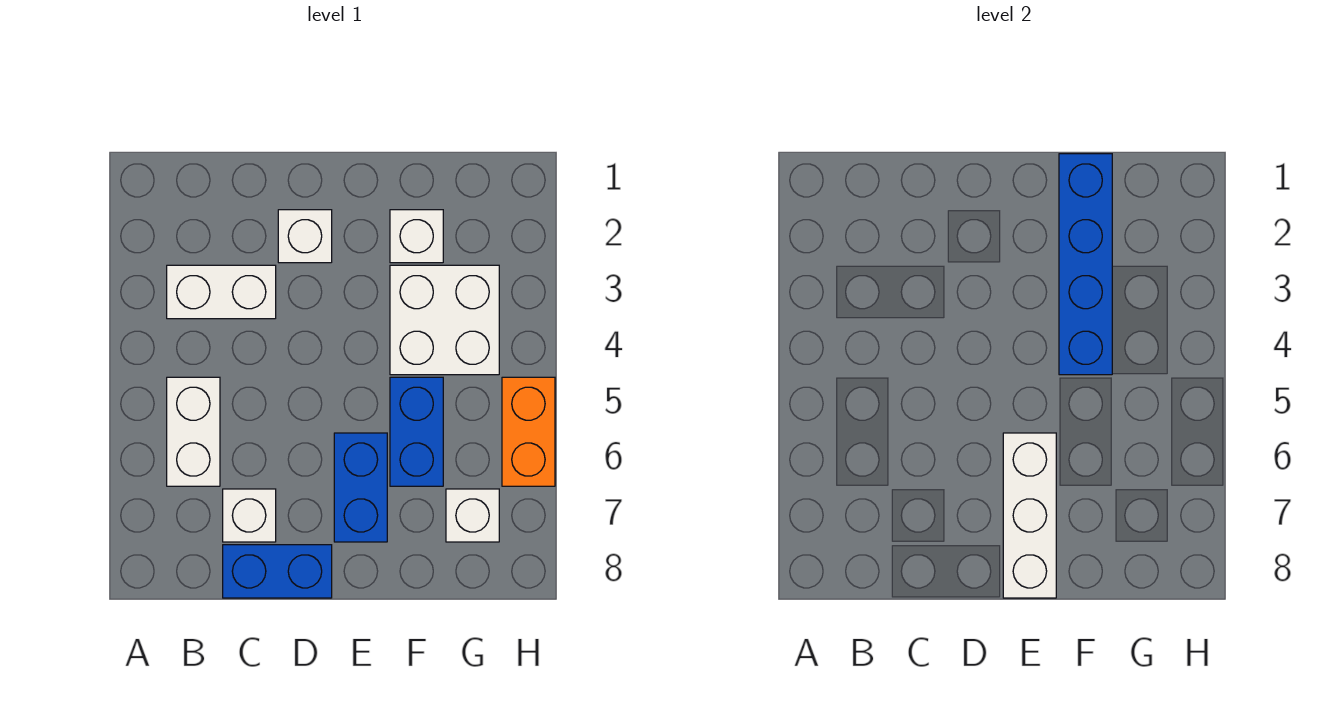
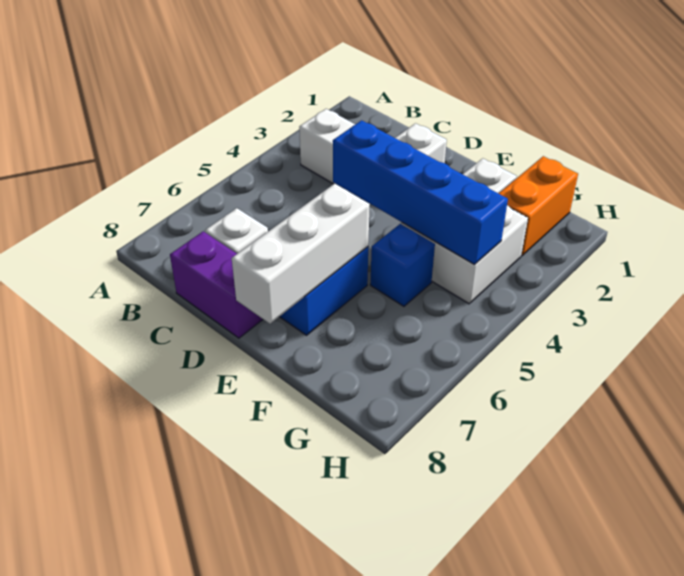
white brick B5:B6 level 1 -> none
blue brick C8:D8 level 1 -> purple brick C8:D8 level 1
blue brick F1:F4 level 2 -> blue brick D4:G4 level 2
blue brick F5:F6 level 1 -> blue brick F5 level 1
white brick G7 level 1 -> none
orange brick H5:H6 level 1 -> orange brick G1:G2 level 1

